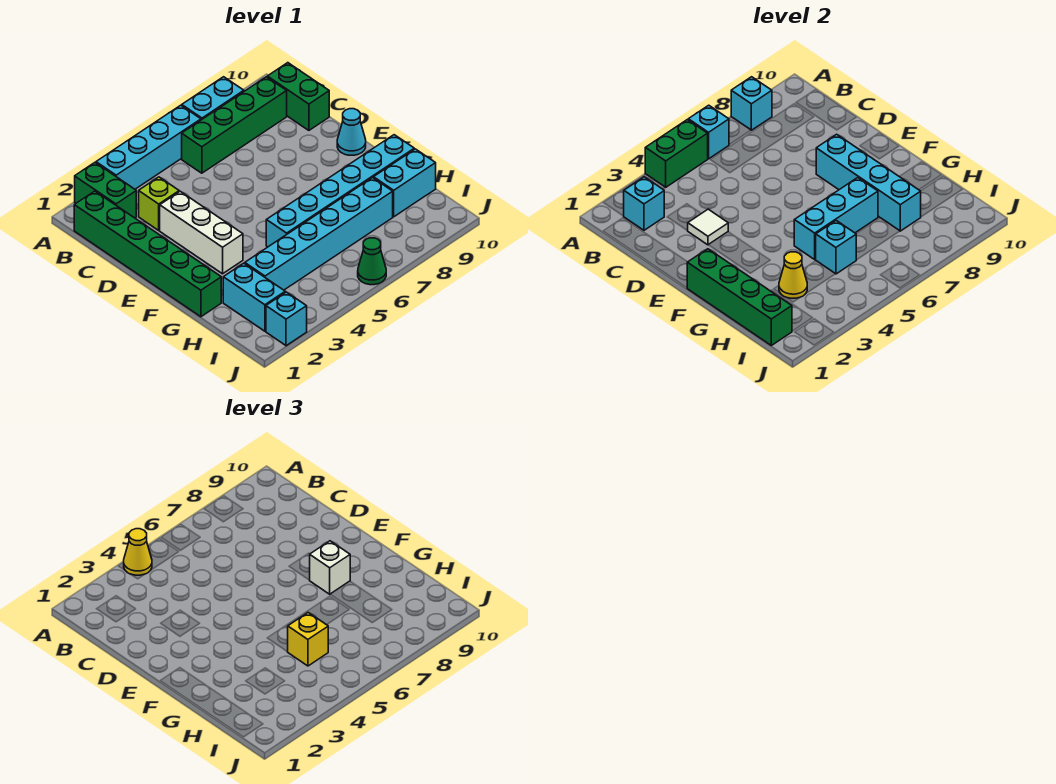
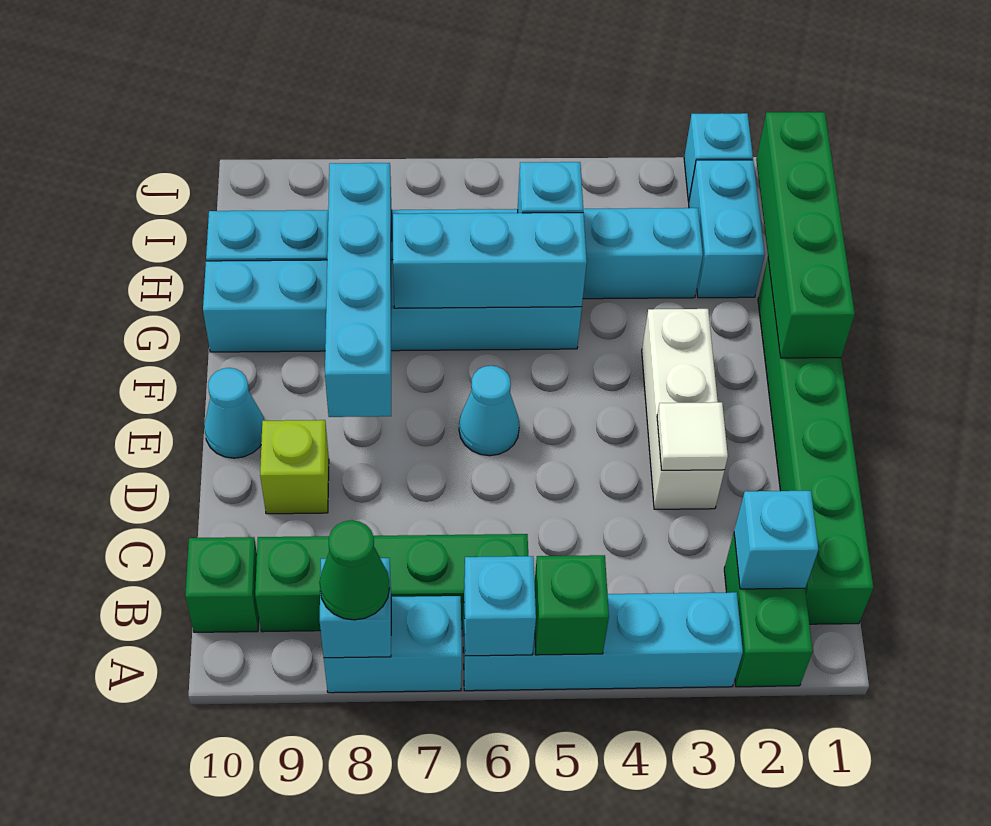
green brick A4:A5 level 2 -> green brick A5 level 2
yellow cone A4 level 3 -> none
green brick B10:C10 level 1 -> green brick B10 level 1
lime brick C3 level 1 -> lime brick D9 level 1
none -> cyan cone E6 level 1
white brick F8 level 3 -> none
yellow cone H3 level 2 -> none
yellow brick H5 level 3 -> none
green cone J6 level 1 -> green cone A8 level 3

